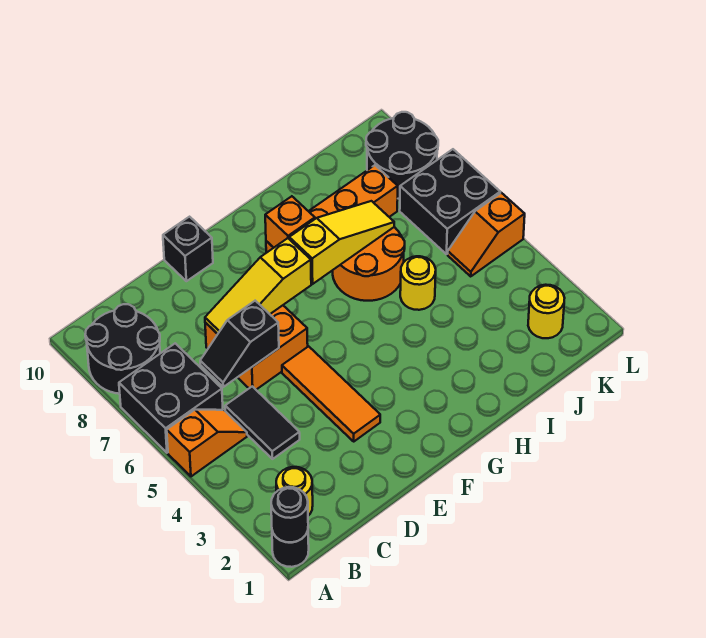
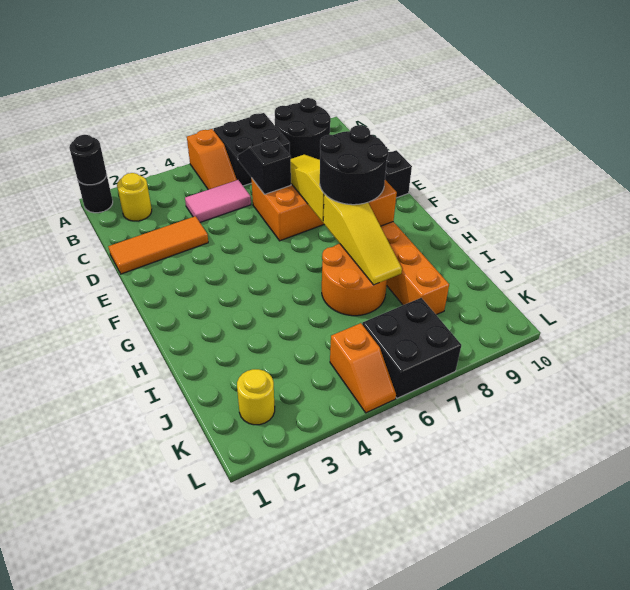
black tile C4:C5 level 1 -> pink tile C4:C5 level 1
orange tile E3:E5 level 1 -> orange tile D1:D3 level 1
yellow round brick I5 level 1 -> none
orange slope K5:L5 level 1 top L -> orange slope K5:L5 level 1 top K
black round brick K8:L9 level 1 -> black round brick F7:G8 level 3

